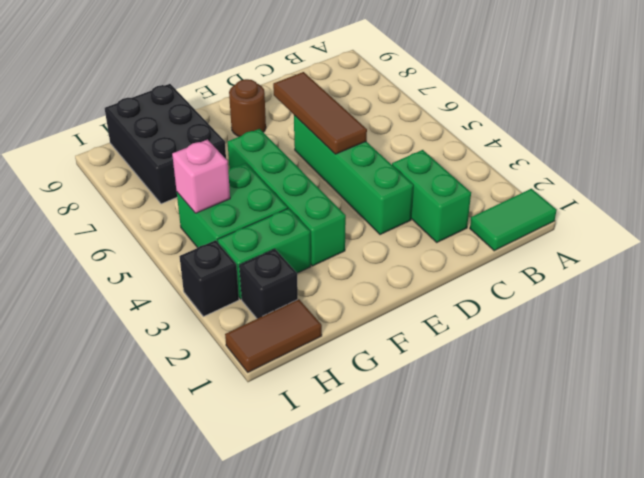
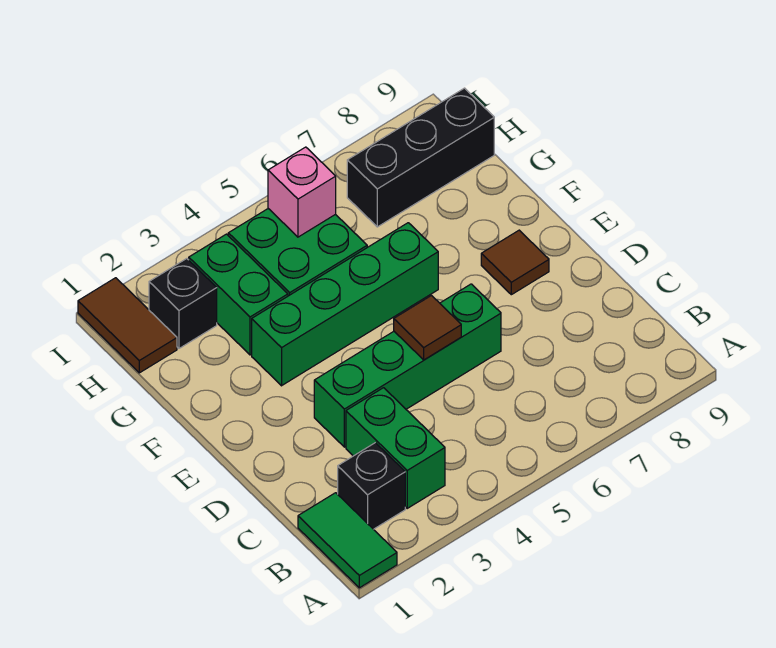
green brick C2:C3 level 1 -> green brick B3:C3 level 1
brown tile D5:D7 level 2 -> brown tile D5 level 2
brown round brick E8 level 1 -> brown tile E8 level 1
black brick G7:H9 level 1 -> black brick H7:H9 level 1
black brick I3 level 1 -> black brick B2 level 1

